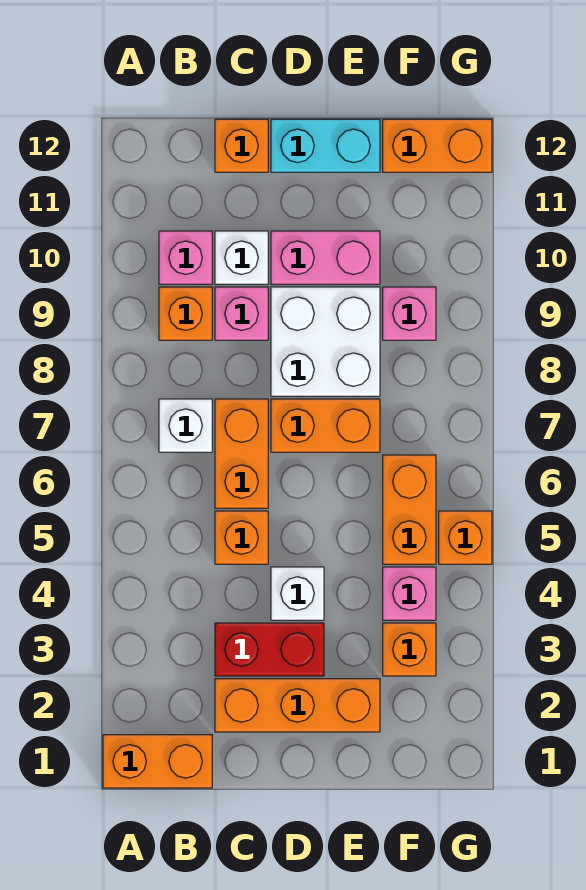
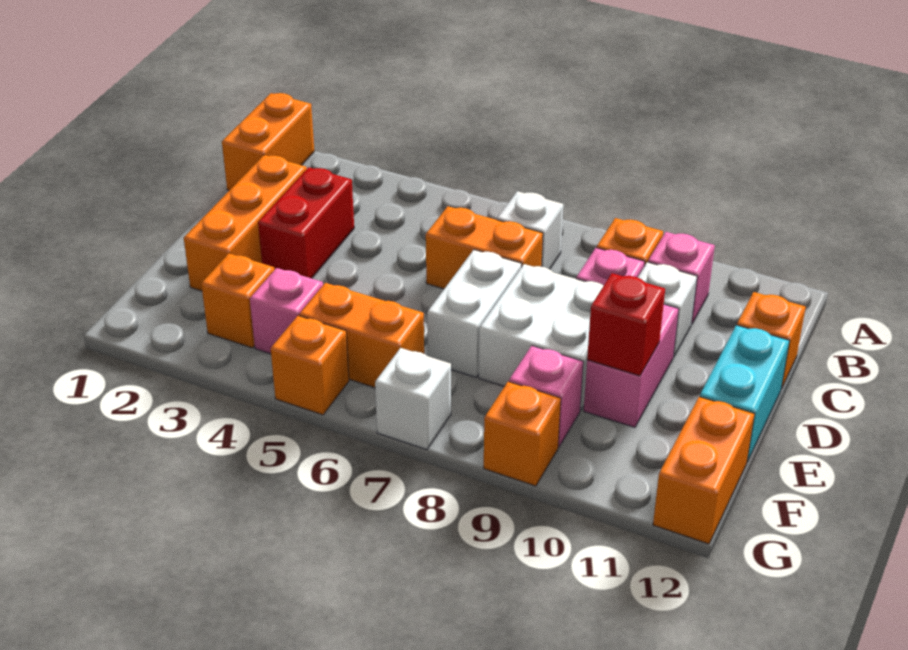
orange brick C5 level 1 -> orange brick G9 level 1
white brick D4 level 1 -> white brick G7 level 1
orange brick D7:E7 level 1 -> white brick D7:E7 level 1
none -> red brick E10 level 2

